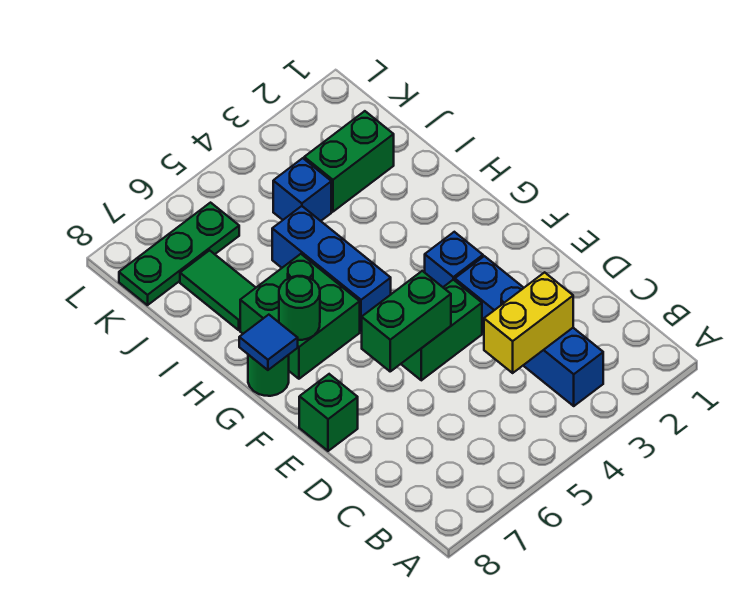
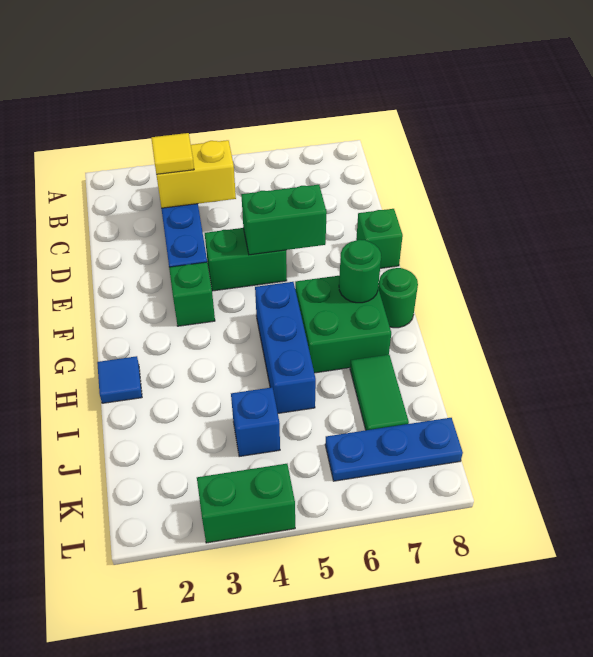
none -> yellow tile C3 level 3
blue brick F3 level 1 -> green brick F3 level 1
blue tile G8 level 2 -> blue tile H1 level 1
green brick J2:J3 level 1 -> green brick L3:L4 level 1
green plate K6:K8 level 1 -> blue plate K6:K8 level 1

